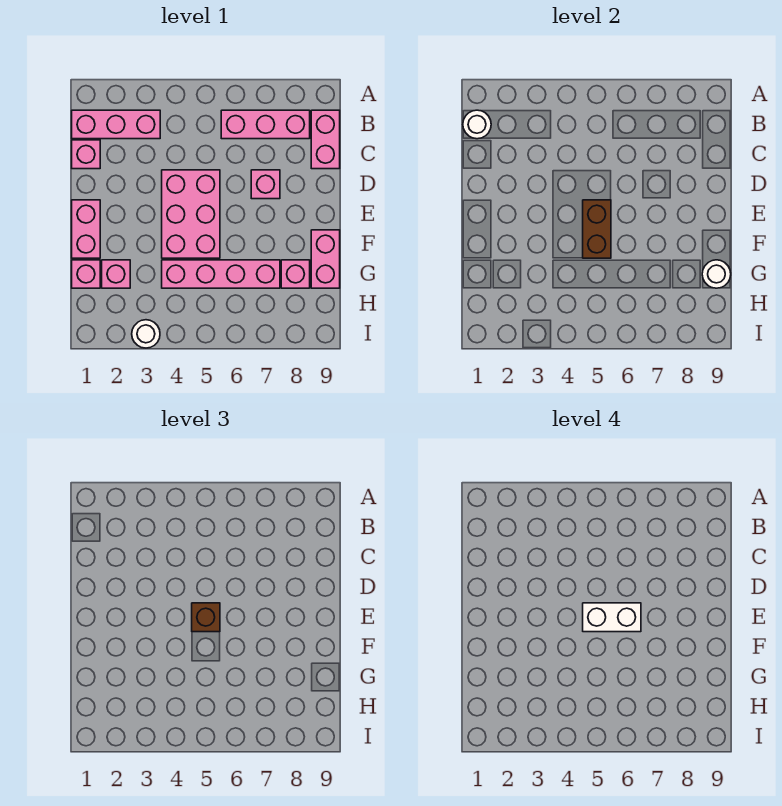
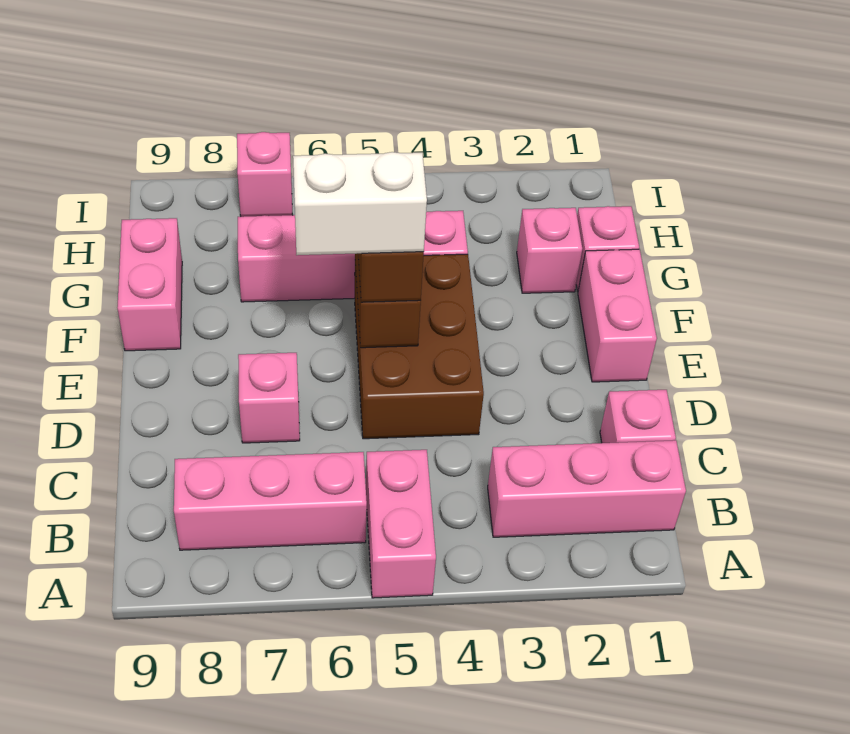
white round brick B1 level 2 -> none
pink brick B9:C9 level 1 -> pink brick A5:B5 level 1
pink brick D4:F5 level 1 -> brown brick D4:F5 level 1
pink brick G8 level 1 -> pink brick I7 level 1
white round brick G9 level 2 -> none
white round brick I3 level 1 -> none

